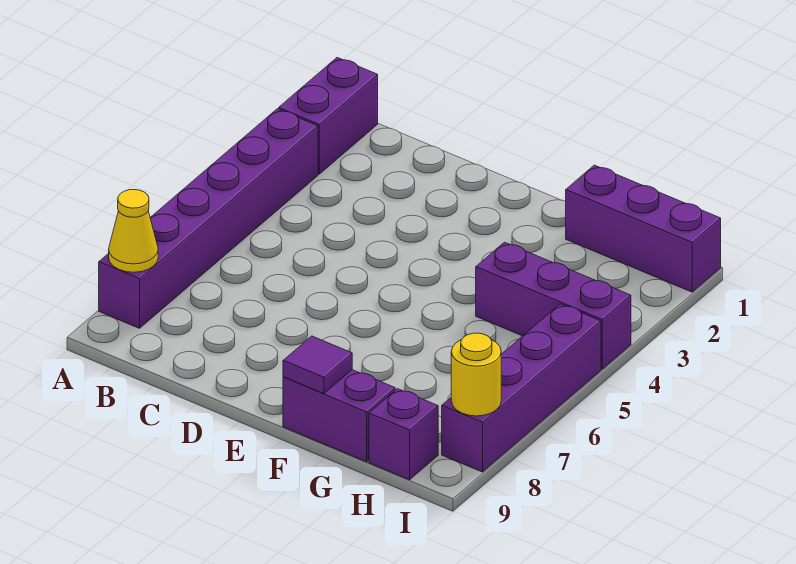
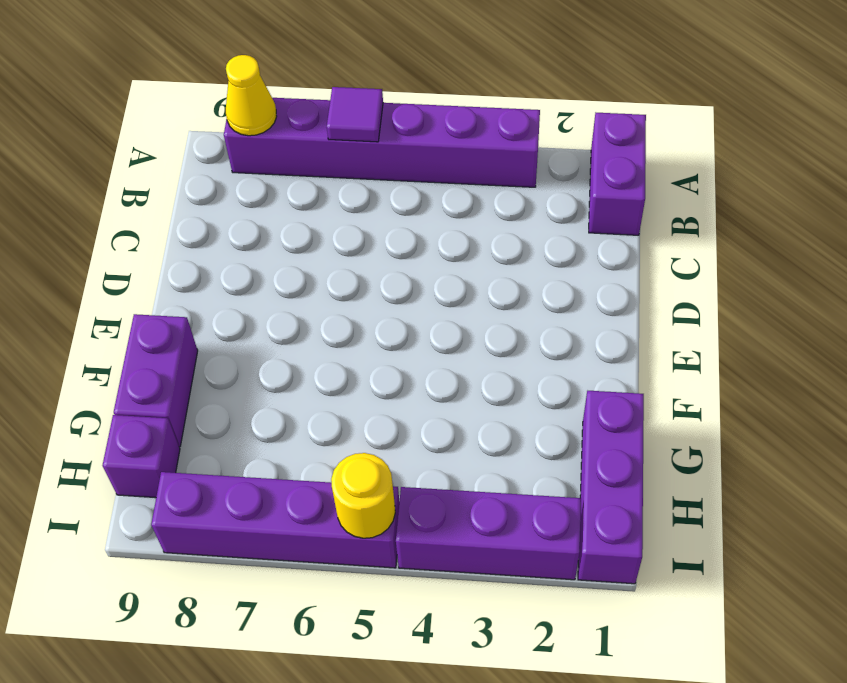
purple brick A1:A2 level 1 -> purple brick A1:B1 level 1
purple tile F9 level 2 -> purple tile A6 level 2
purple brick G4:I4 level 1 -> purple brick I2:I4 level 1
yellow round brick I8 level 2 -> yellow round brick I5 level 2

